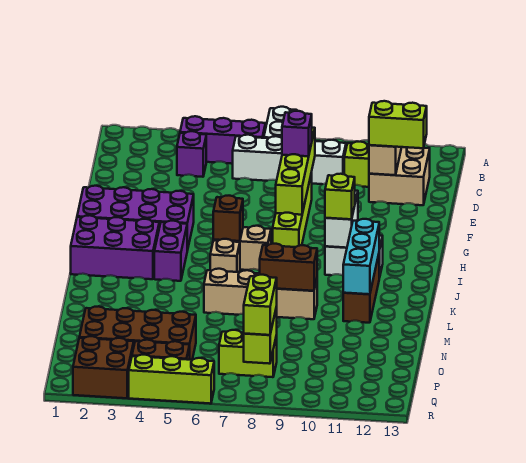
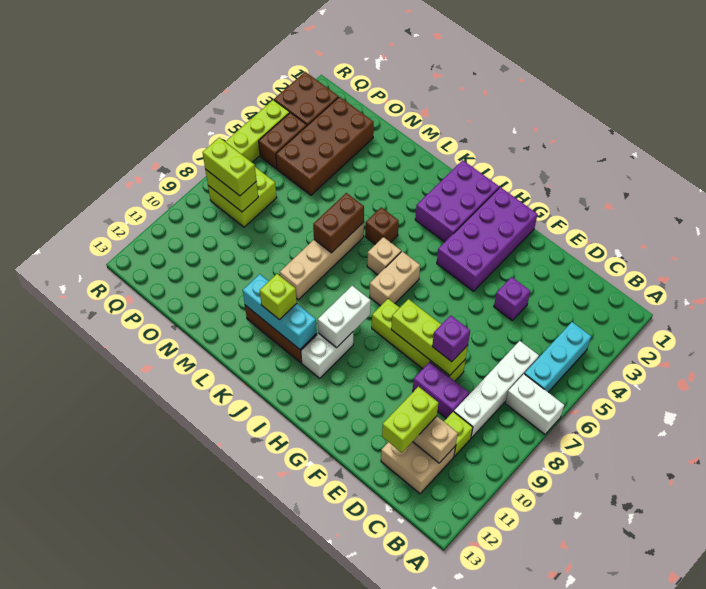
purple brick B4:B6 level 1 -> cyan brick B4:B6 level 1
purple brick C4 level 1 -> purple brick E4 level 1
lime brick D8:G8 level 2 -> lime brick E8:G8 level 2
white brick H10:I10 level 2 -> white brick I9:I10 level 2
purple brick I4:J4 level 1 -> purple brick D9:E9 level 1
brown brick I6 level 2 -> brown brick K5 level 1
lime brick I10 level 3 -> lime brick K11 level 3
brown brick L8:L9 level 2 -> brown brick L6:L7 level 2
lime brick P7:P8 level 1 -> lime brick P7:Q8 level 1

